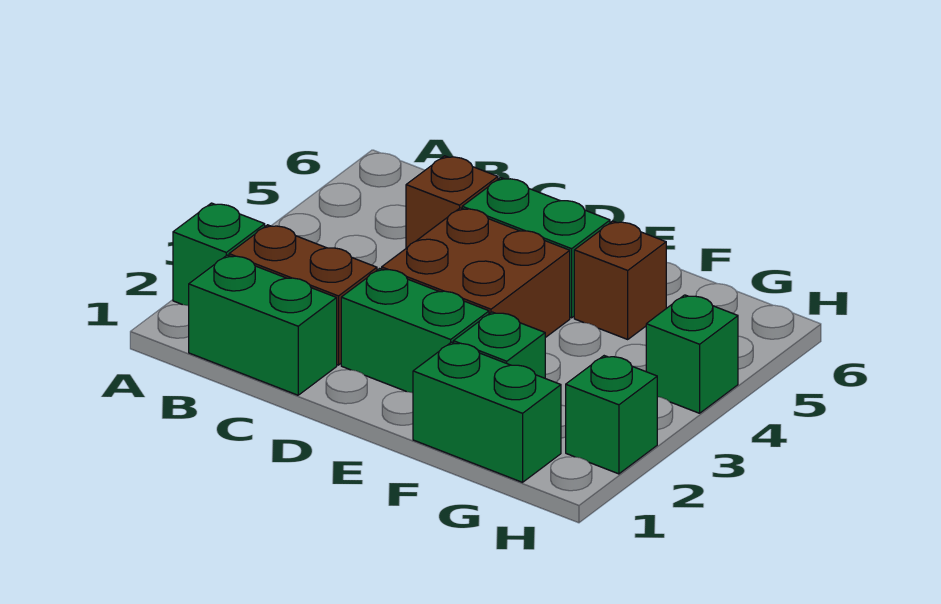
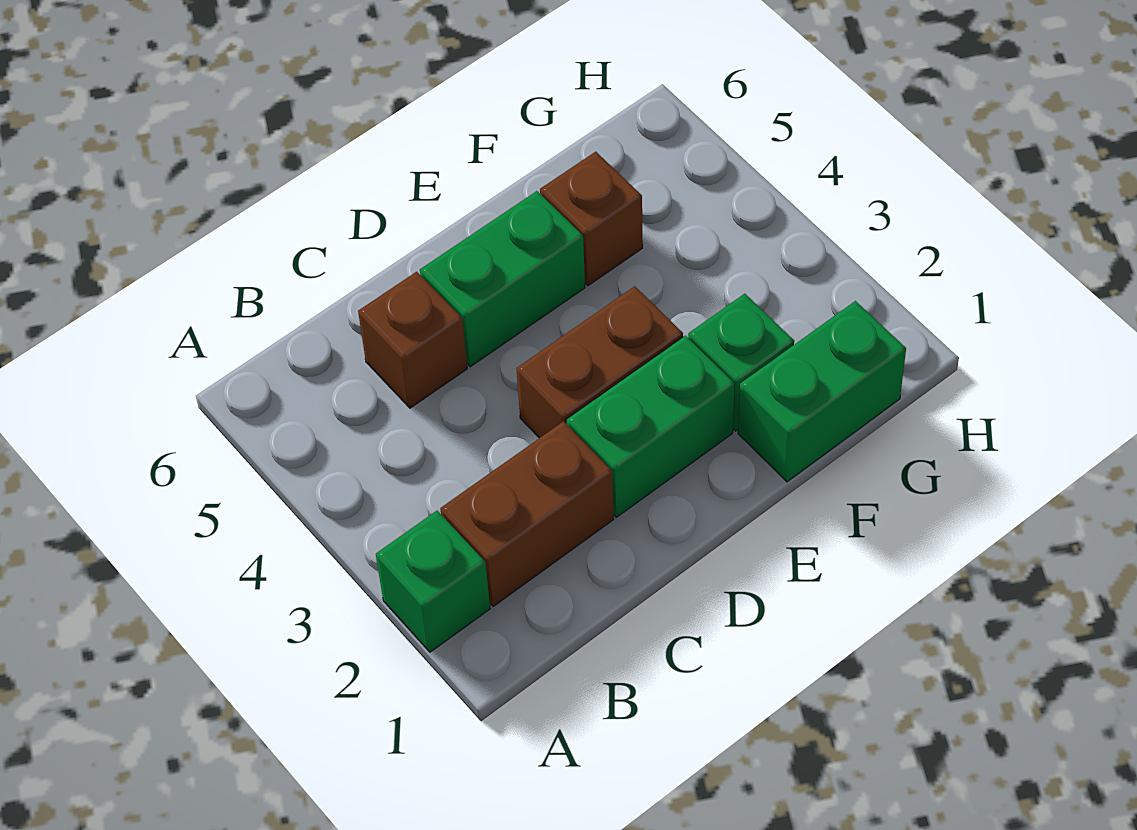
green brick B1:C1 level 1 -> none
brown brick D3:E4 level 1 -> brown brick D3:E3 level 1
green brick H2 level 1 -> none
green brick H4 level 1 -> none

